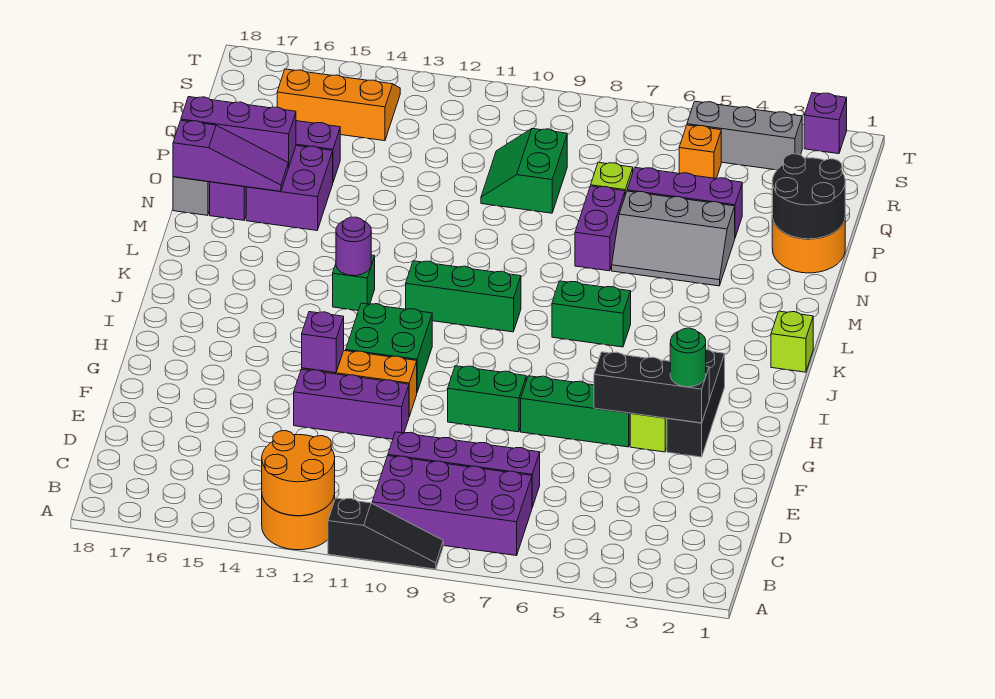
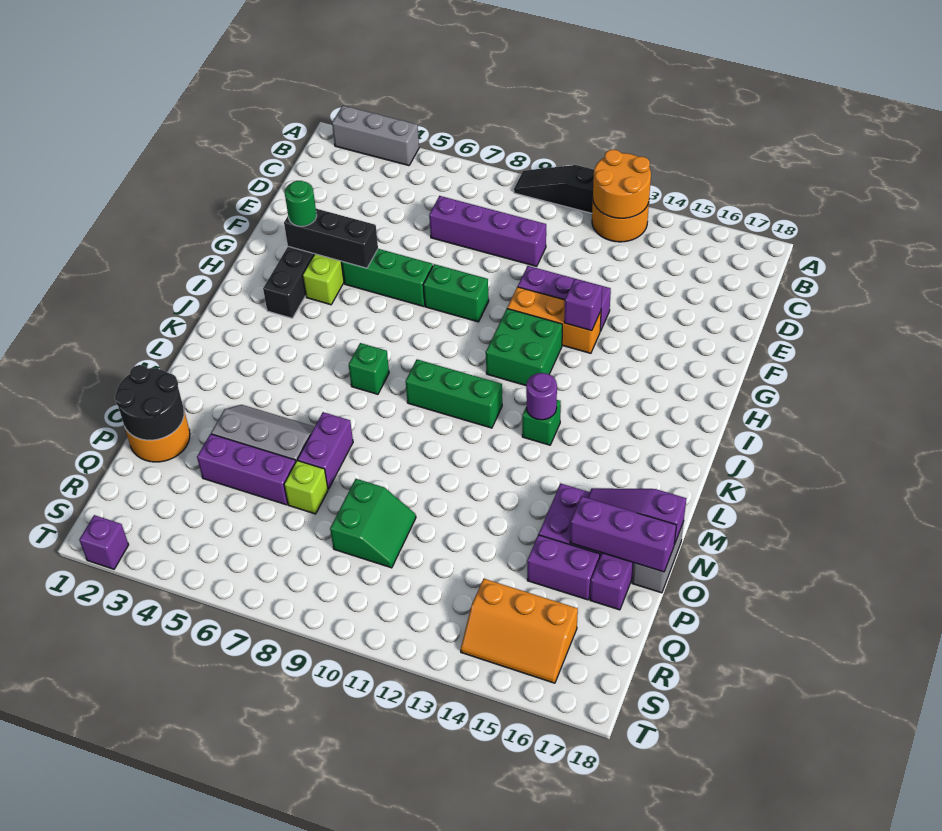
purple brick B7:C10 level 1 -> none
lime brick K1 level 1 -> none
green brick K6:K7 level 1 -> green brick K7 level 1
orange brick R5 level 1 -> none
grey brick S3:S5 level 1 -> grey brick A2:A4 level 1

